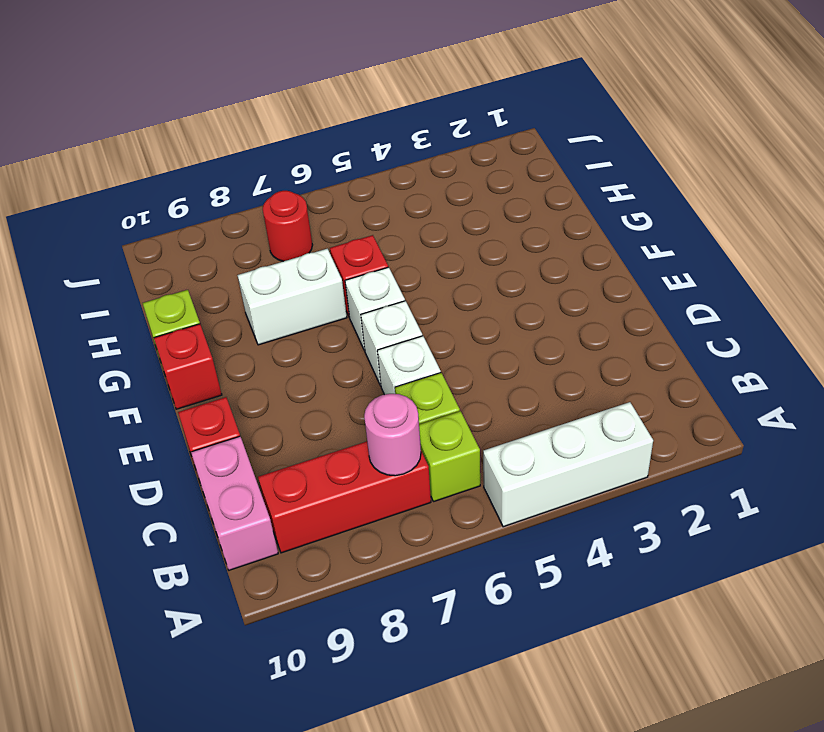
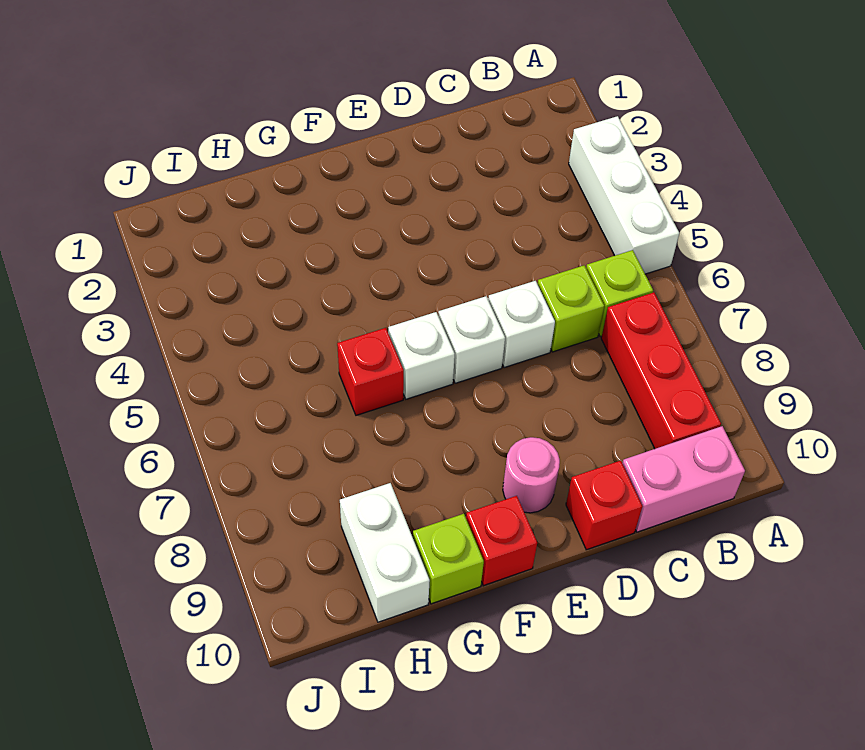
pink round brick B7 level 2 -> pink round brick E9 level 1
white brick G7:G8 level 1 -> white brick H9:H10 level 1
red round brick I7 level 1 -> none

